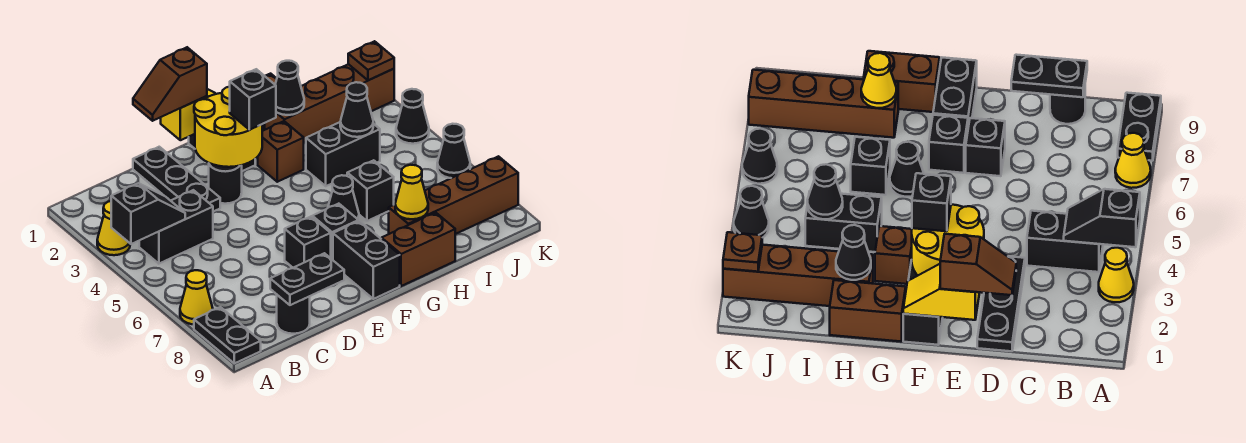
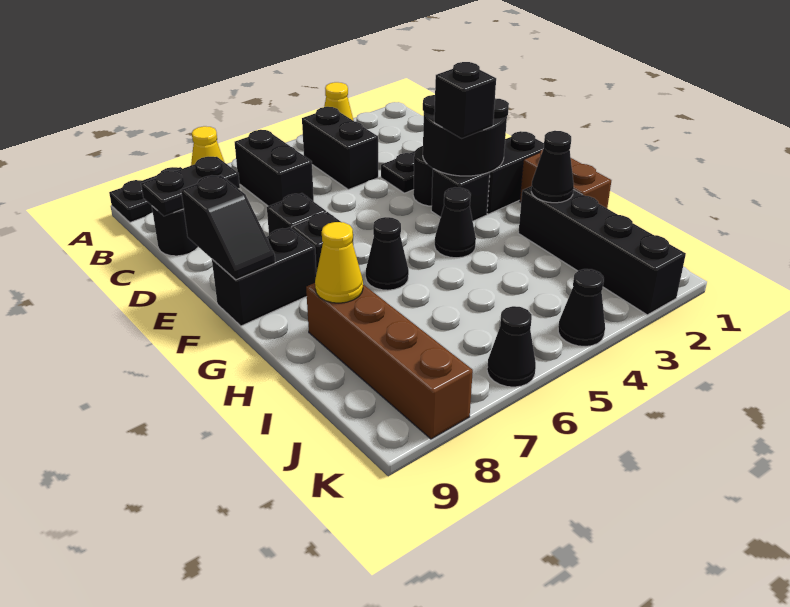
black slope A4:B4 level 2 top A -> black slope E9:F9 level 2 top E
black plate C9:D9 level 2 -> black plate C8:C9 level 2
brown slope D1:E1 level 3 top E -> none
yellow slope E1:F1 level 2 top E -> none
yellow round brick E2:F3 level 2 -> black round brick E2:F3 level 2
brown brick G3 level 1 -> none
brown brick G9:H9 level 1 -> none
brown brick H2:K2 level 1 -> black brick H2:K2 level 1
black brick H4:I4 level 1 -> black brick B6:C6 level 1
black brick H6 level 1 -> black brick F3 level 1
black cone I4 level 2 -> black cone G4 level 1
brown plate K2 level 2 -> none

